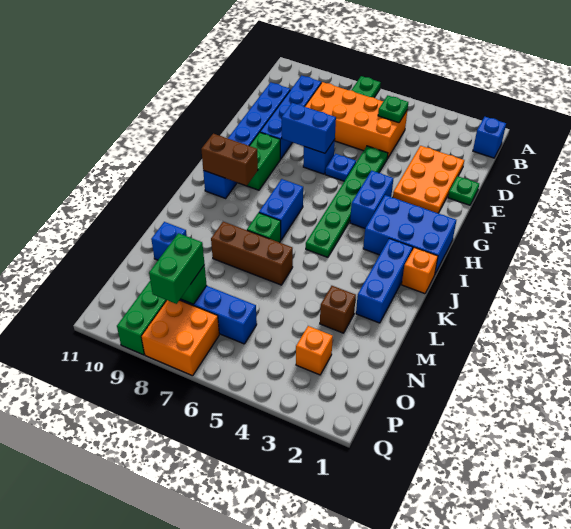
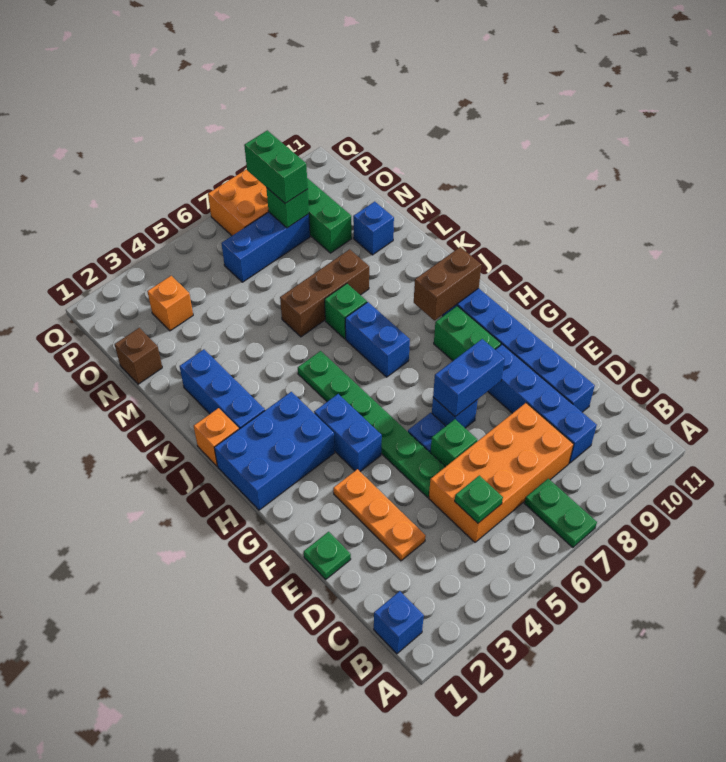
orange plate D2:F3 level 1 -> orange plate D3:F3 level 1
none -> green brick E6 level 1
brown brick M3 level 1 -> brown brick N1 level 1

